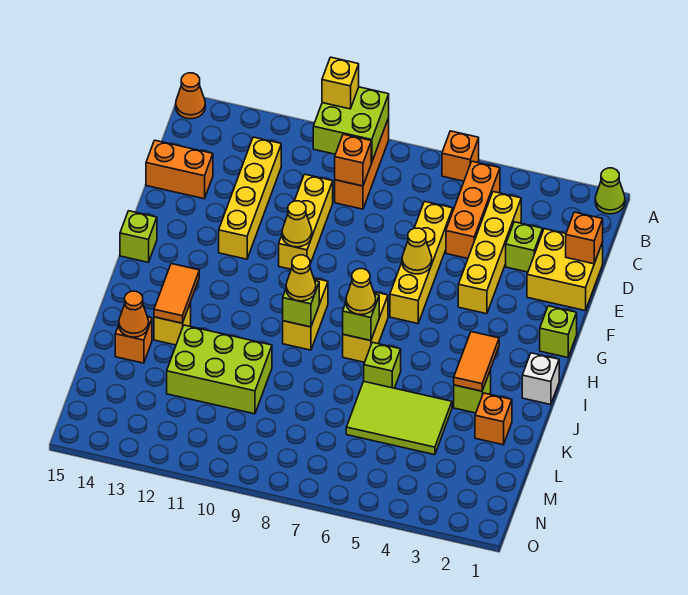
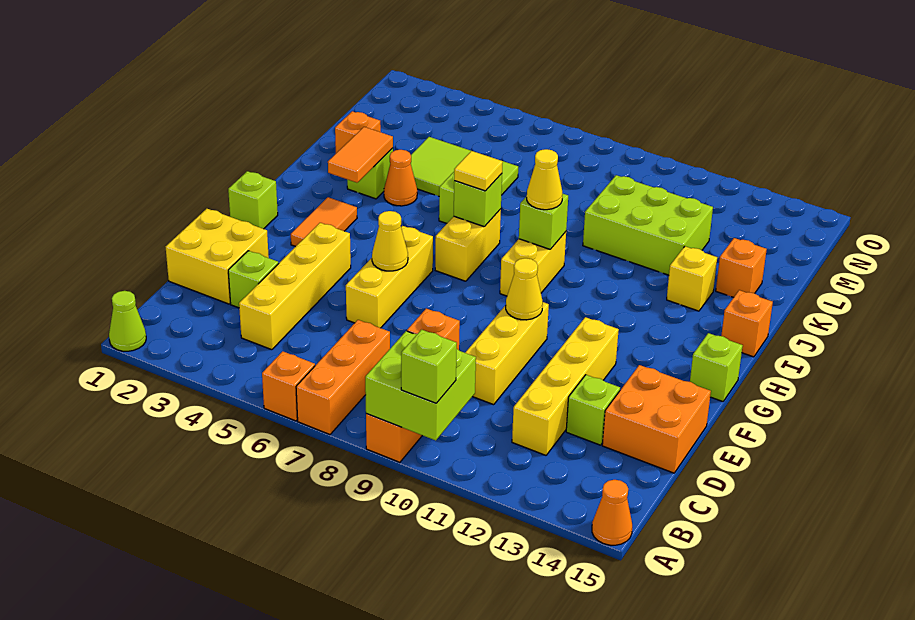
yellow brick A10 level 3 -> lime brick A10 level 3
orange brick B5:D5 level 1 -> orange brick A7:C7 level 1
orange brick D1 level 2 -> orange brick I15 level 1
yellow brick D6:G6 level 1 -> yellow brick E6:G6 level 1
none -> lime brick D13 level 1
orange brick D14:D15 level 1 -> orange brick D14:E15 level 1
white brick I1 level 1 -> none
yellow cone I7 level 3 -> yellow tile I7 level 3
orange tile I13:J13 level 2 -> orange tile G3:H3 level 1
orange cone K14 level 2 -> orange cone J4 level 1

